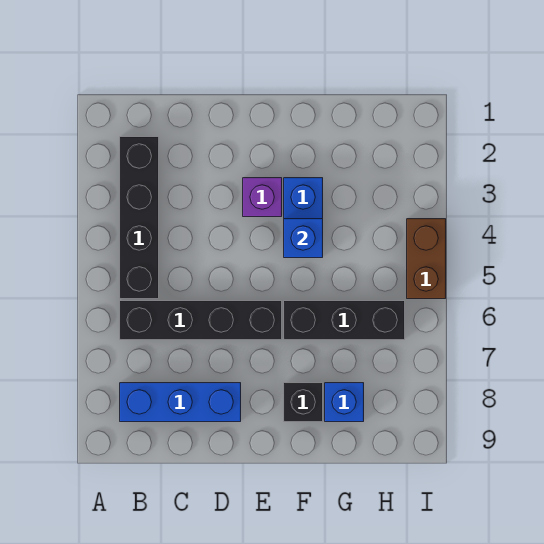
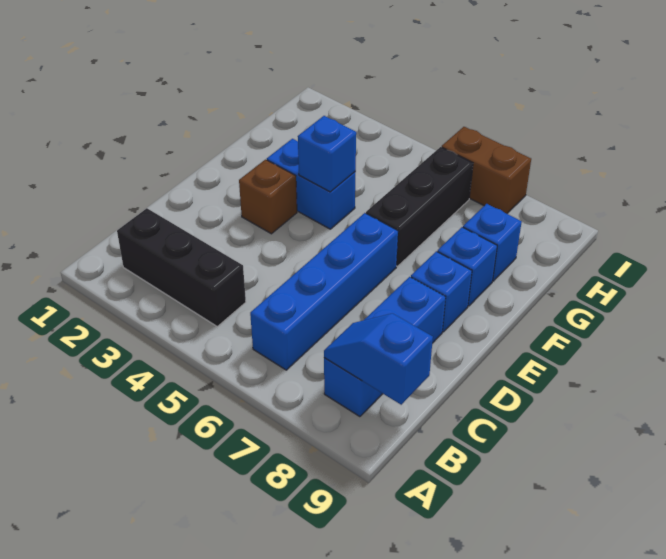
black brick B2:B5 level 1 -> black brick B2:B4 level 1
black brick B6:E6 level 1 -> blue brick B6:E6 level 1
none -> blue slope B8:B9 level 2 top 9
purple brick E3 level 1 -> brown brick E3 level 1
none -> blue brick E8 level 1
black brick F8 level 1 -> blue brick F8 level 1
brown brick I4:I5 level 1 -> brown brick I6:I7 level 1

